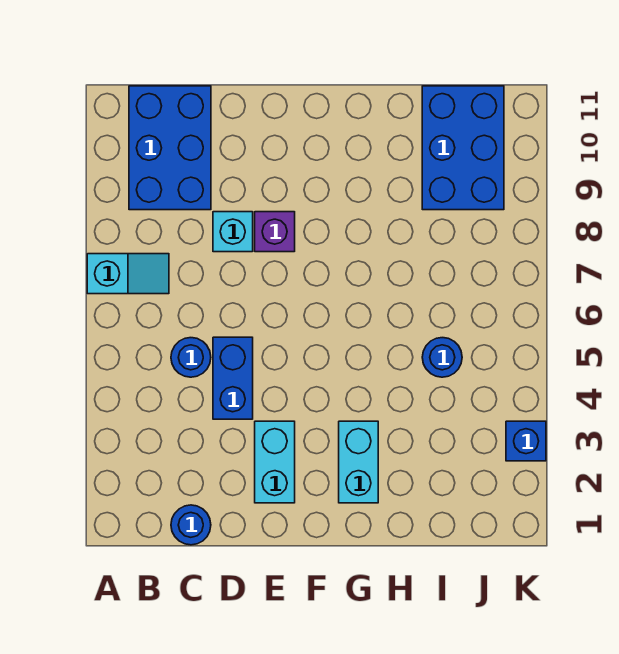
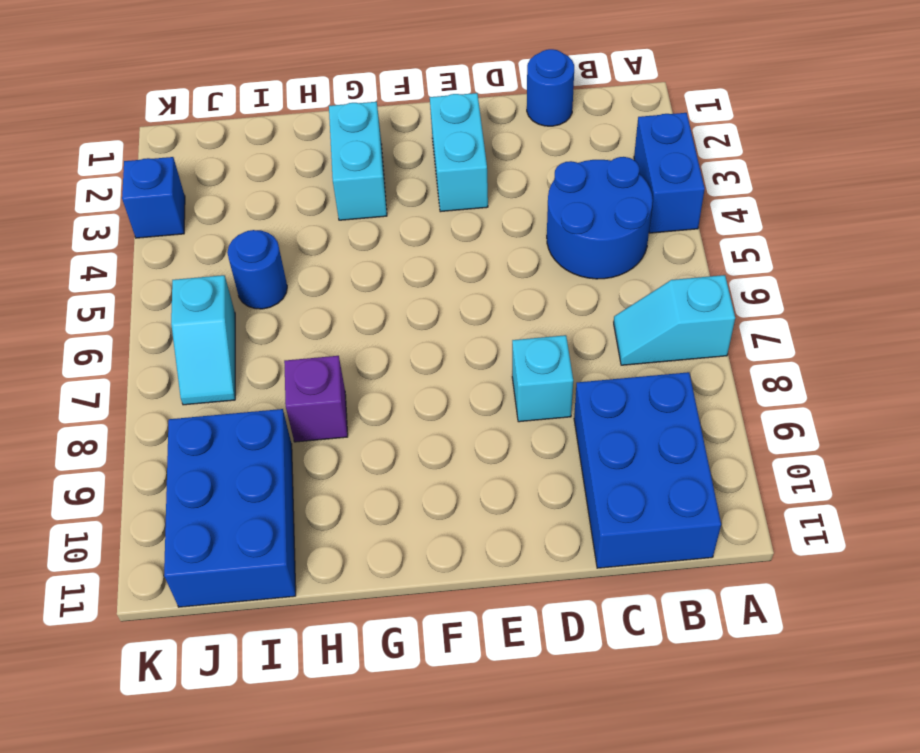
blue round brick C5 level 1 -> blue round brick B4:C5 level 1
blue brick D4:D5 level 1 -> blue brick A3:A4 level 1
purple brick E8 level 1 -> purple brick H8 level 1
none -> cyan slope J6:J7 level 1 top 6

